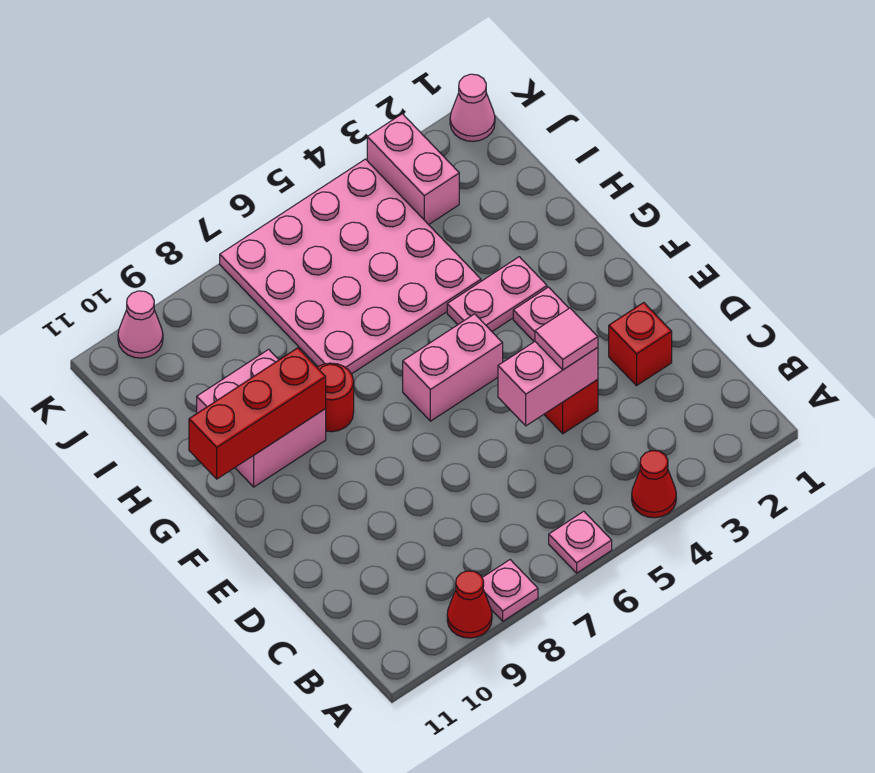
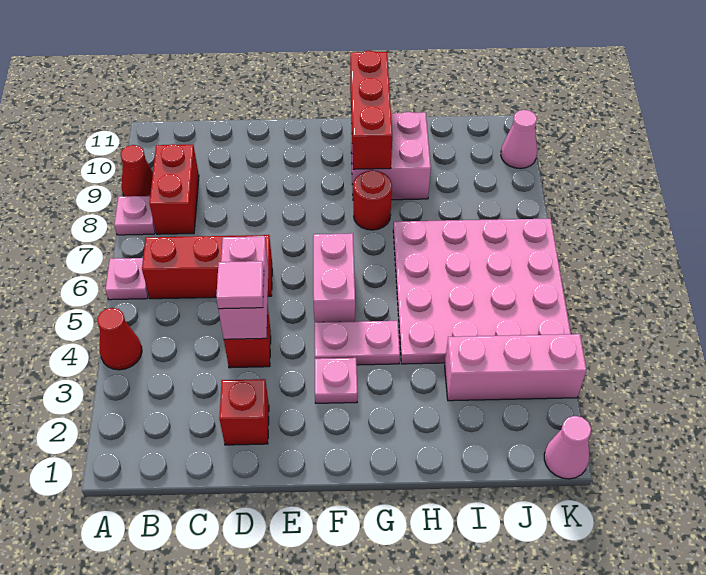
none -> red brick B6:D6 level 1
none -> red brick B8:B9 level 1
pink plate G3:G4 level 1 -> pink plate F4:G4 level 1
pink brick J3:K3 level 1 -> pink brick I3:K3 level 1

